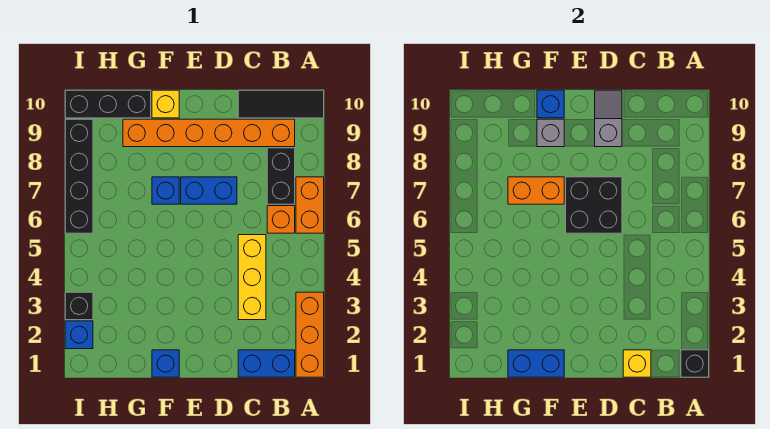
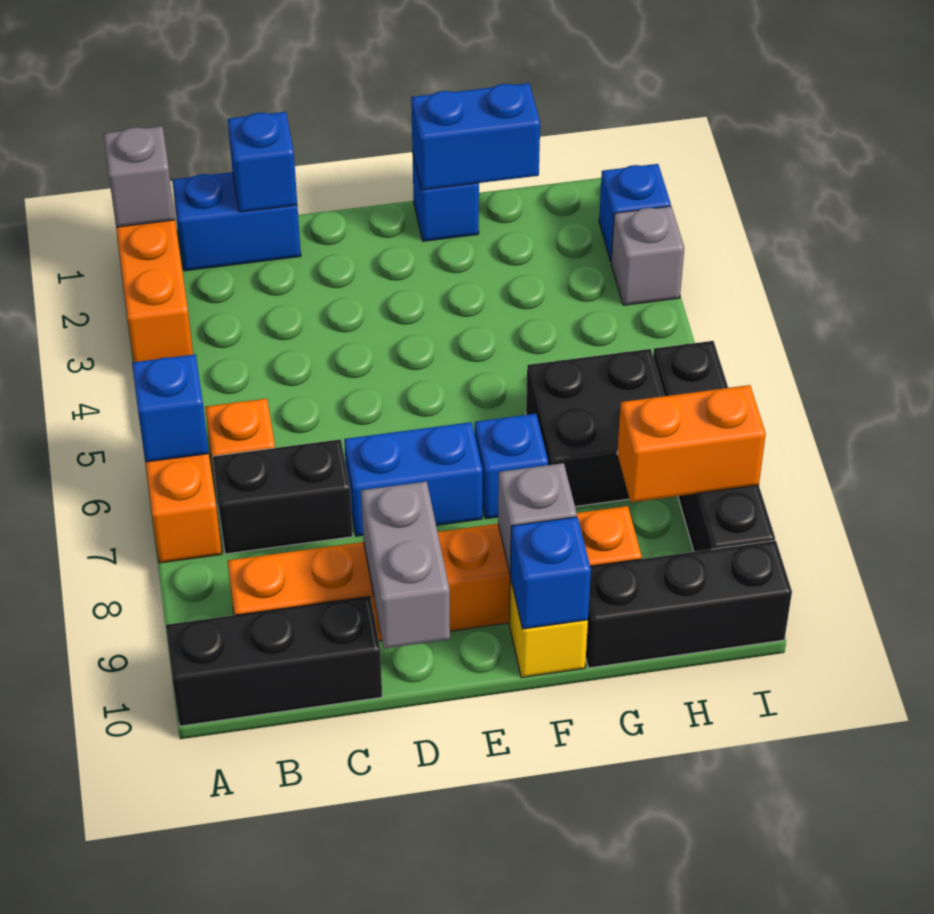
black brick A1 level 2 -> grey brick A1 level 2
none -> blue brick A6 level 2
black tile A10:C10 level 1 -> black brick A10:C10 level 1
black brick B7:B8 level 1 -> black brick B7:C7 level 1
yellow brick C1 level 2 -> blue brick C1 level 2
yellow brick C3:C5 level 1 -> none
black brick D6:E7 level 2 -> black brick G6:H7 level 1
grey slope D9:D10 level 2 top 9 -> grey brick D9:D10 level 2
orange brick F7:G7 level 2 -> orange brick H8:I8 level 2
black brick I3 level 1 -> grey brick I3 level 1

